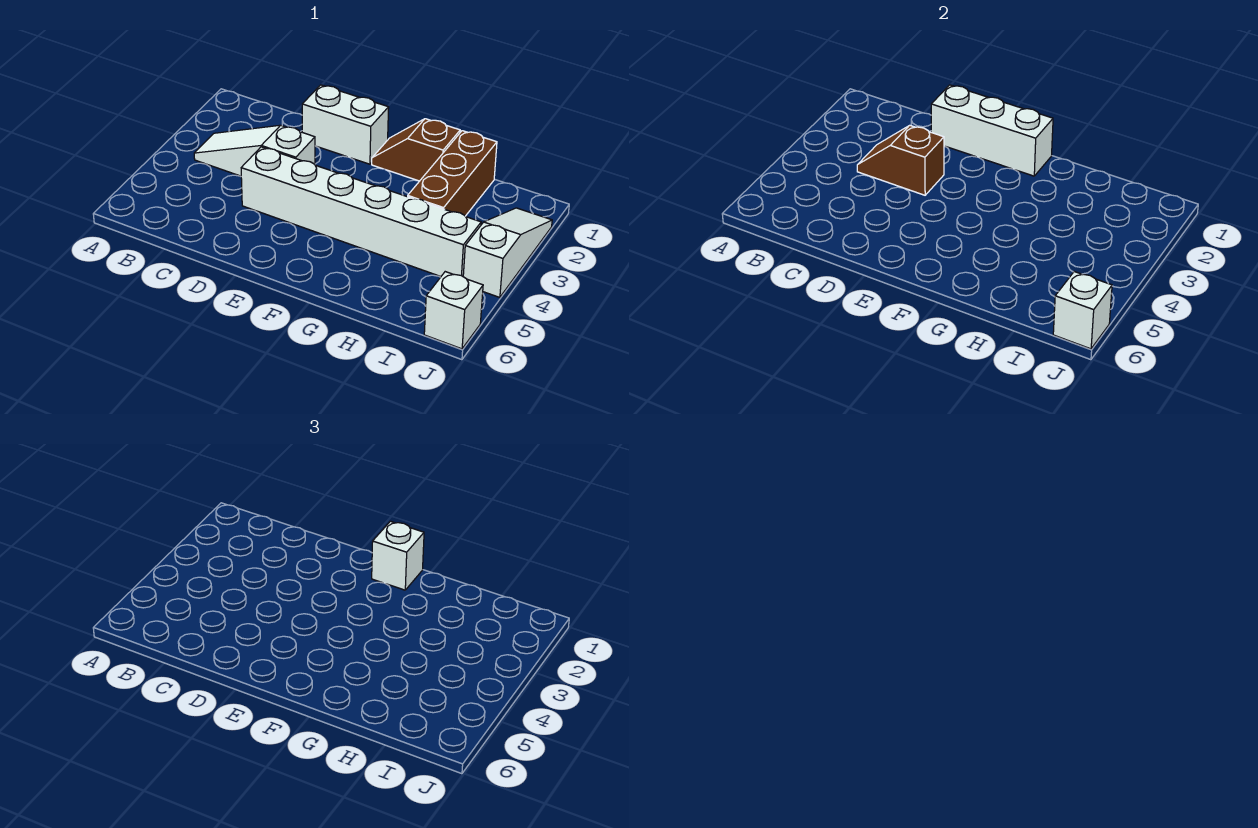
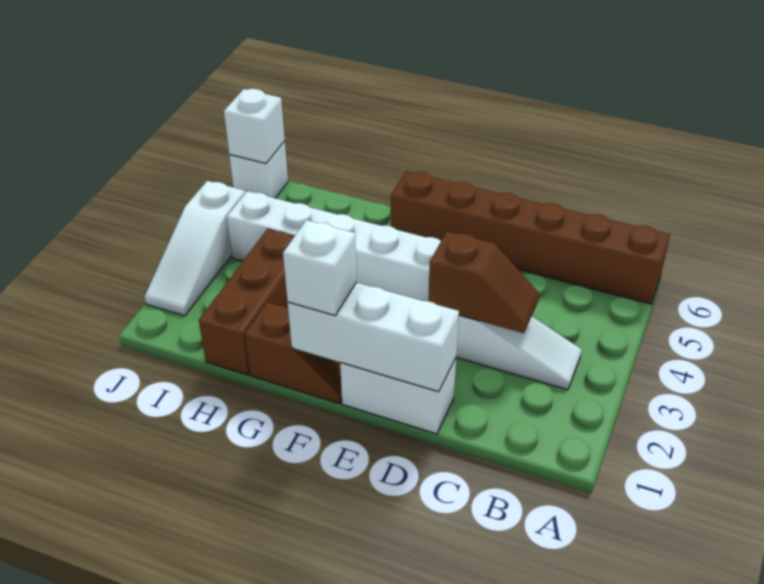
none -> brown brick A6:F6 level 1

